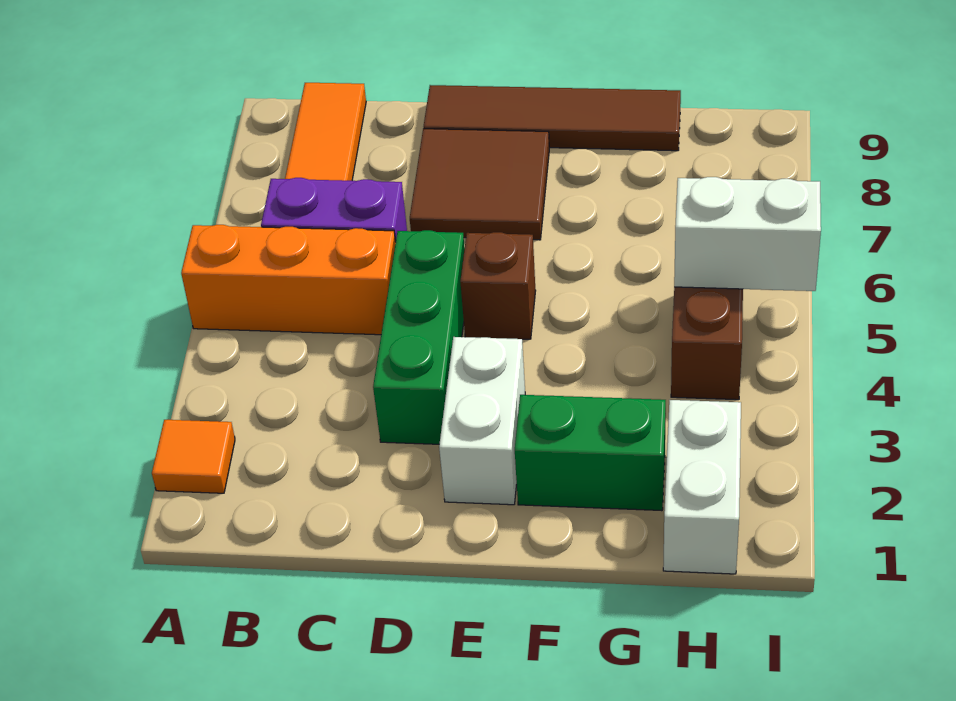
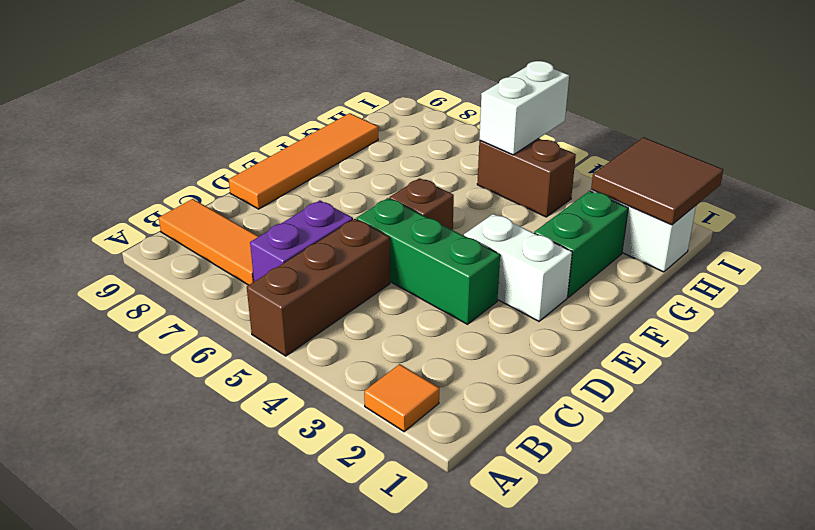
orange brick A5:C5 level 1 -> brown brick A5:C5 level 1
brown tile D7:E8 level 1 -> brown tile H1:I2 level 2
brown tile D9:G9 level 1 -> orange tile D9:G9 level 1

